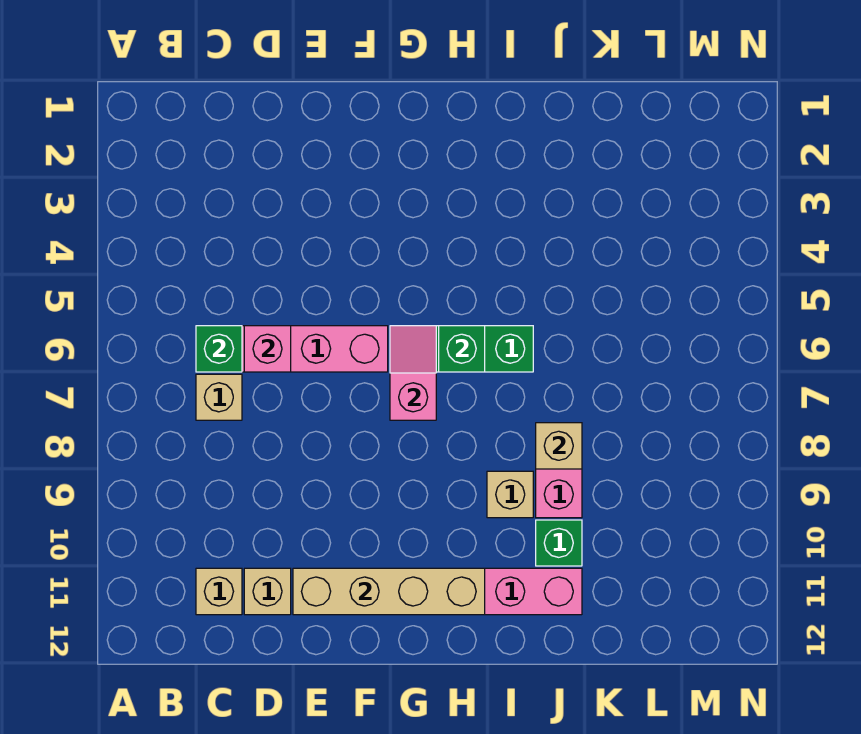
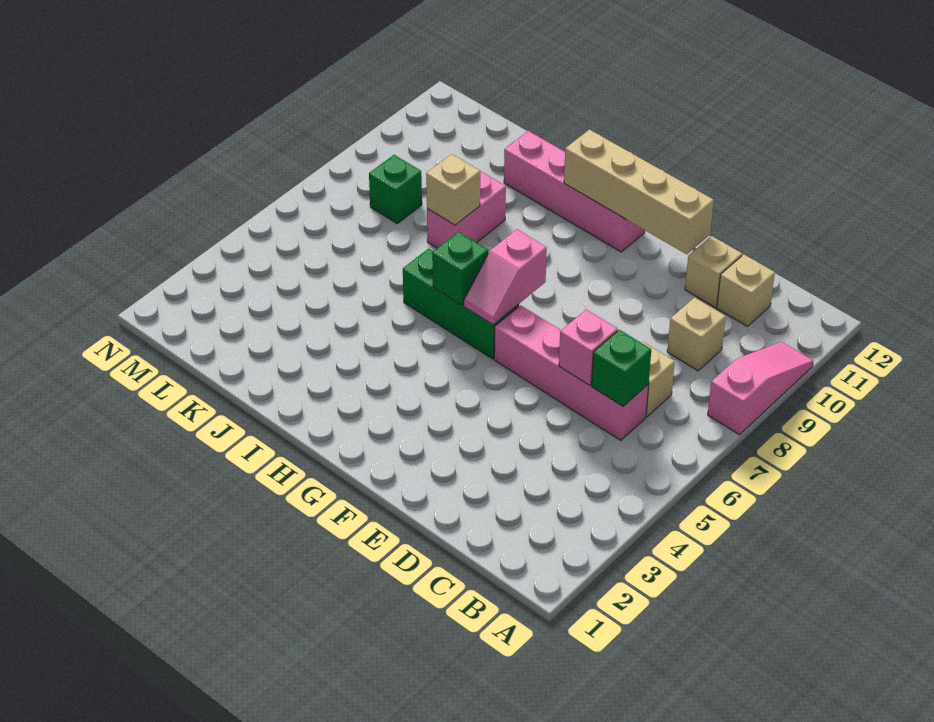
none -> pink slope A8:A10 level 1 top 8
tan brick I9 level 1 -> tan brick C9 level 1
green brick J10 level 1 -> green brick L8 level 1

